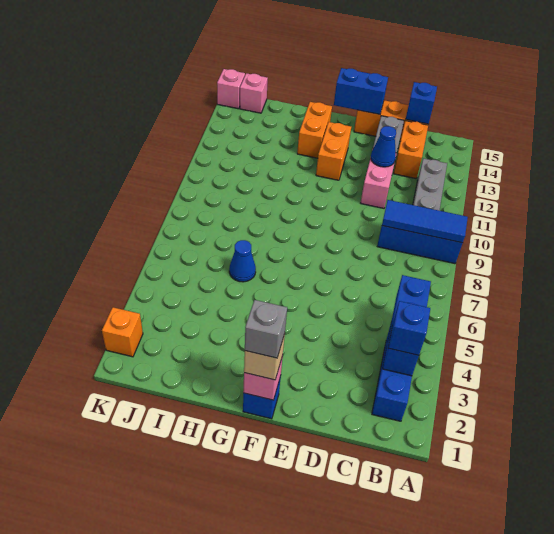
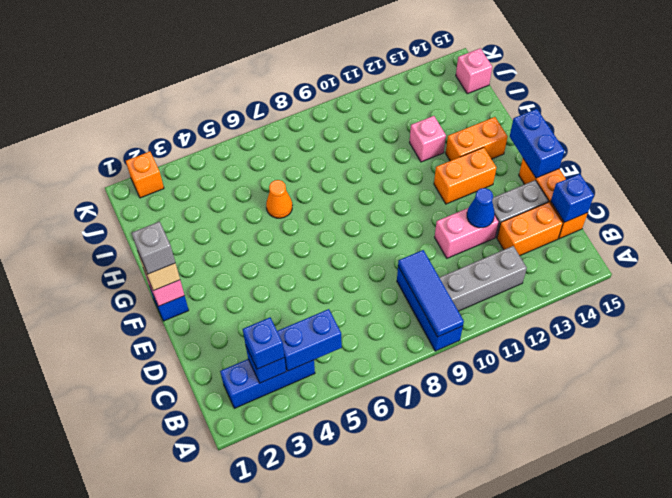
blue cone H6 level 1 -> orange cone H6 level 1
pink brick K15 level 1 -> pink brick H12 level 1

